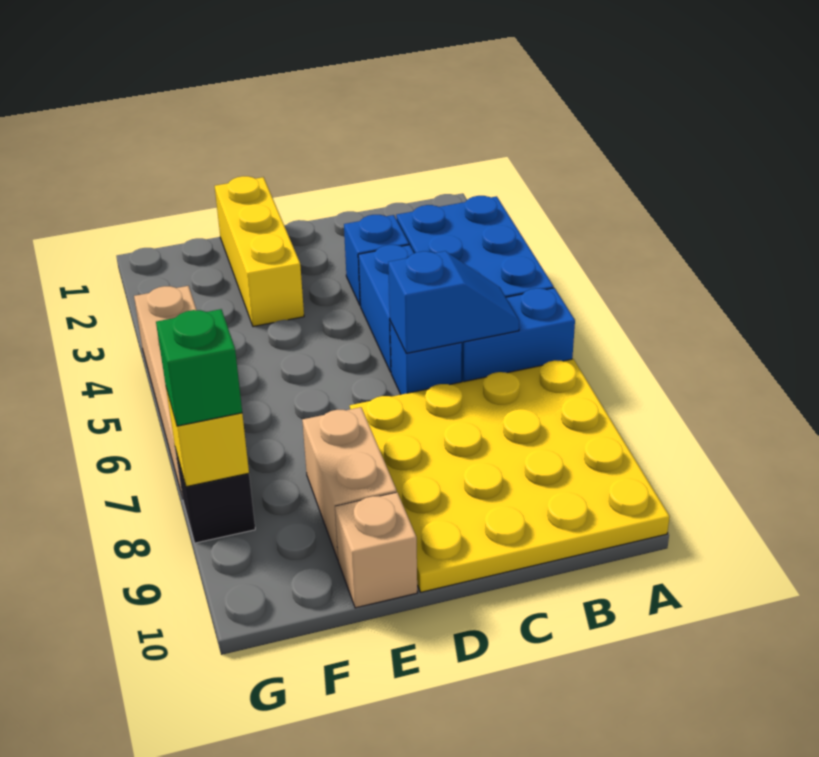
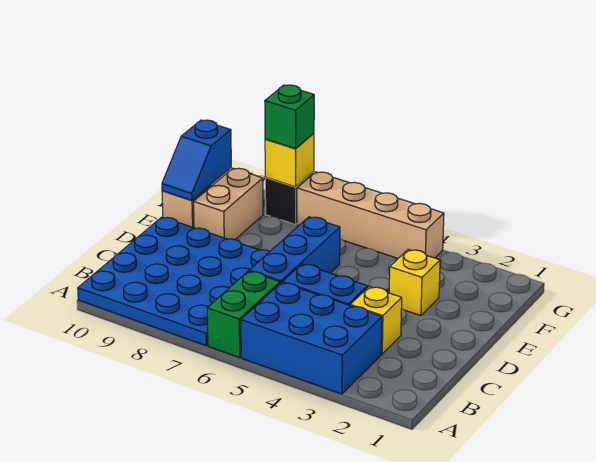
blue brick A6:B6 level 1 -> green brick A6:B6 level 1
yellow plate A7:D10 level 1 -> blue plate A7:D10 level 1
blue slope B6:C6 level 2 top C -> blue slope E10:F10 level 2 top F
blue brick C3 level 1 -> yellow brick C3 level 1
blue brick C6 level 1 -> blue brick C6:E6 level 1
yellow brick E1:E3 level 1 -> yellow brick E3 level 1
tan brick E8:E9 level 1 -> tan brick E9:F9 level 1

